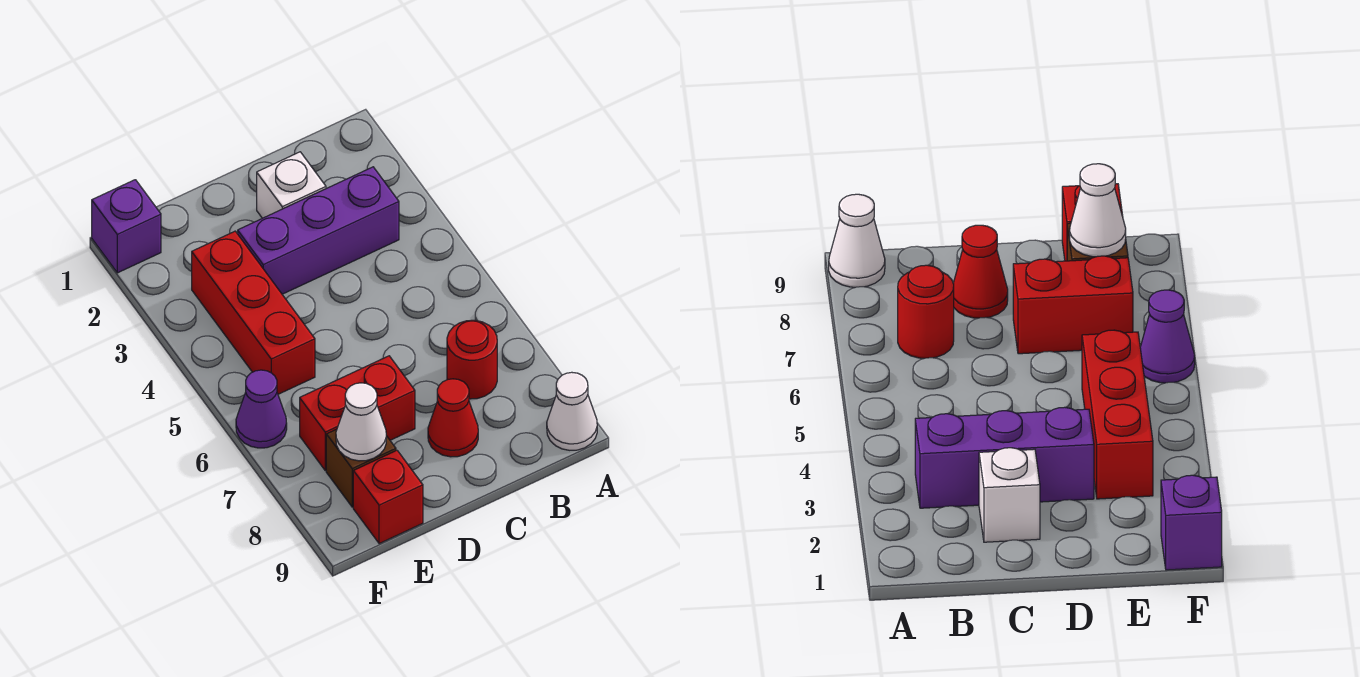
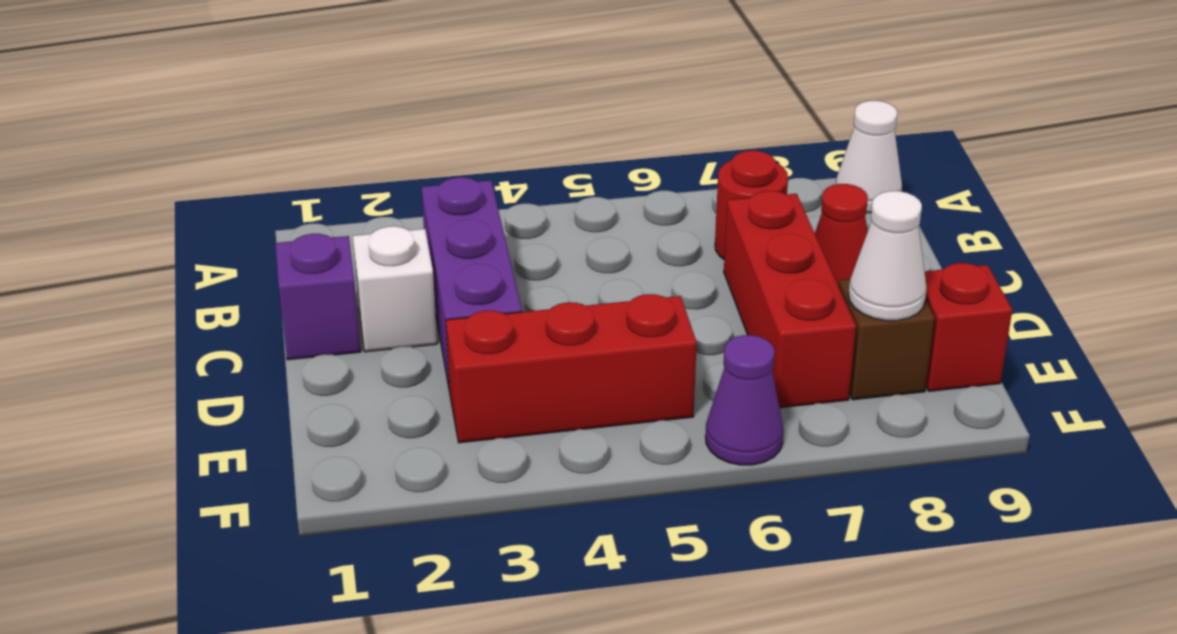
red brick D7:E7 level 1 -> red brick C7:E7 level 1
purple brick F1 level 1 -> purple brick C1 level 1

